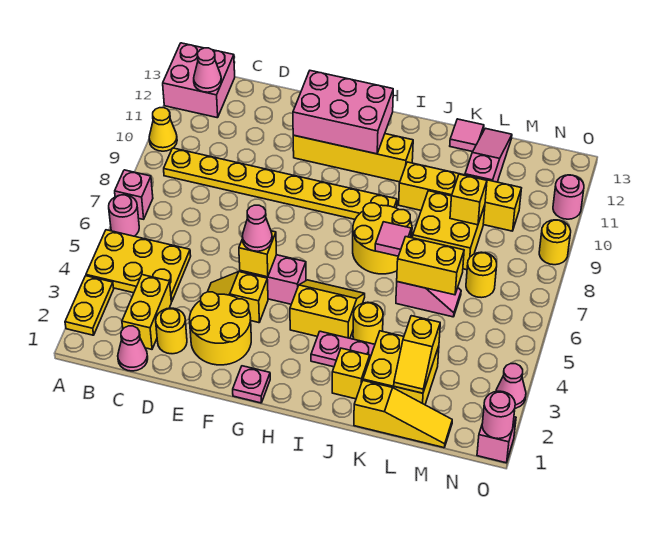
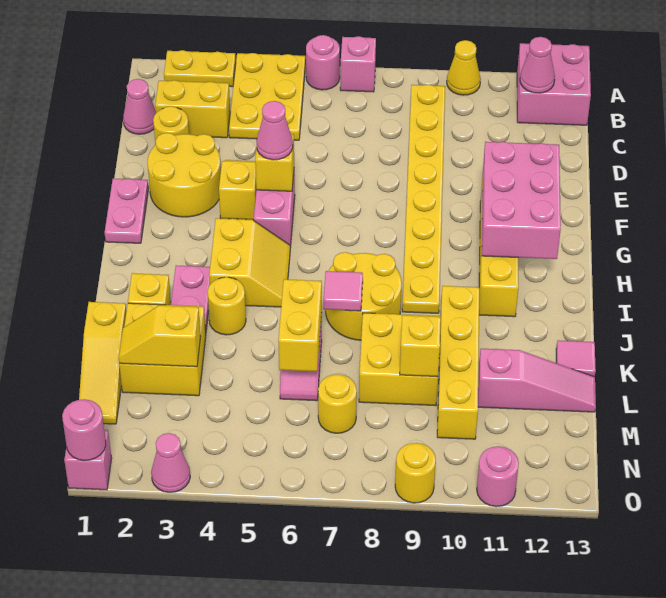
pink plate G1 level 1 -> pink plate F1:G1 level 1

